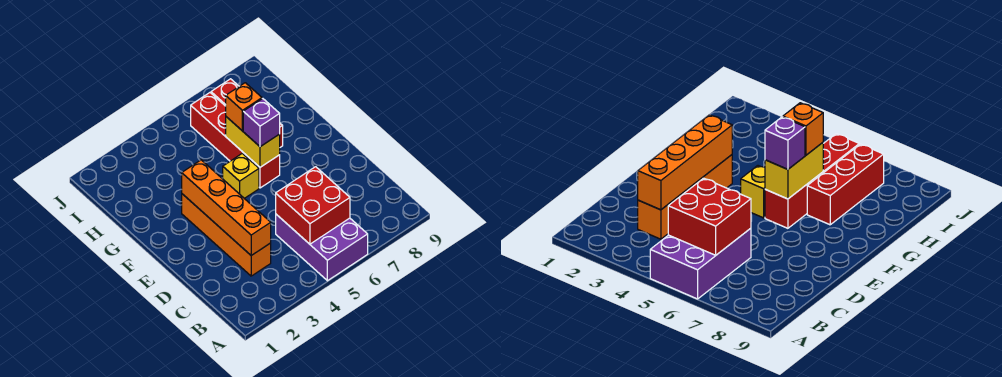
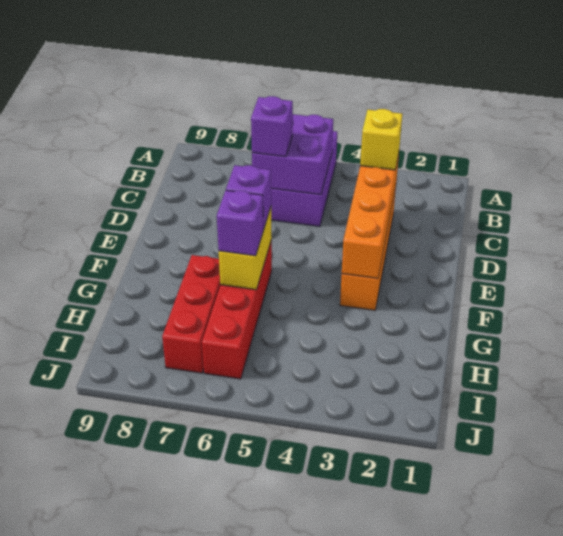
red brick B5:C6 level 2 -> purple brick B5:C6 level 2
none -> purple brick C6 level 3
yellow brick F5 level 1 -> yellow brick C3 level 3
orange brick G6 level 3 -> purple brick G6 level 3

